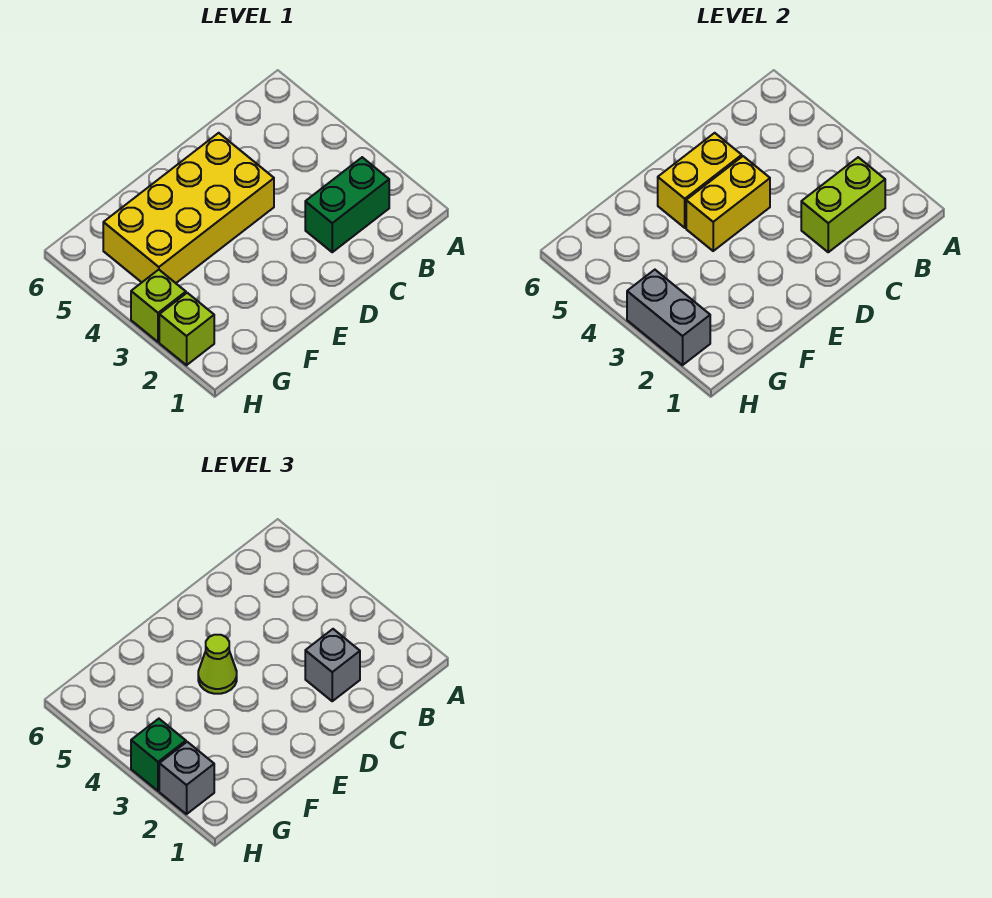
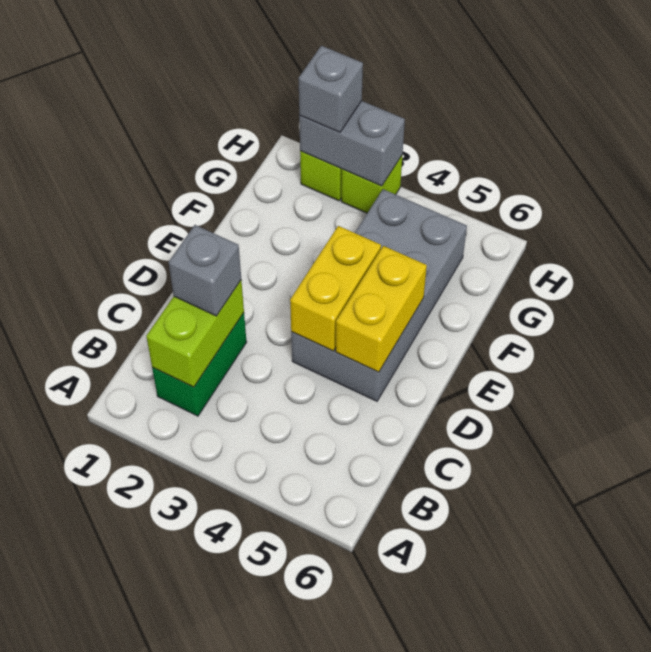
yellow brick D4:G5 level 1 -> grey brick D4:G5 level 1
lime cone E4 level 3 -> none
green brick H3 level 3 -> none

